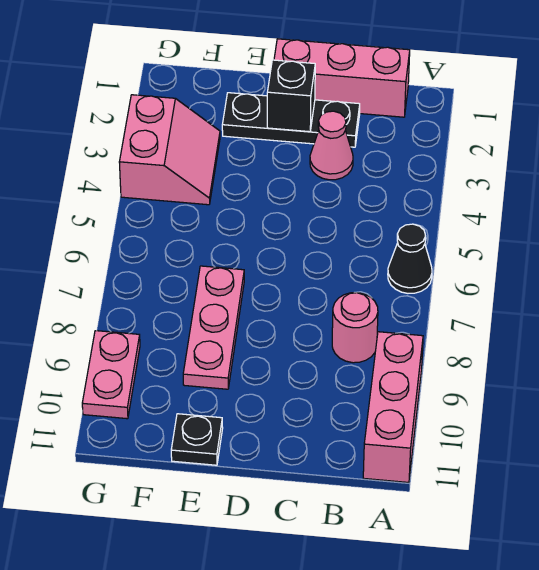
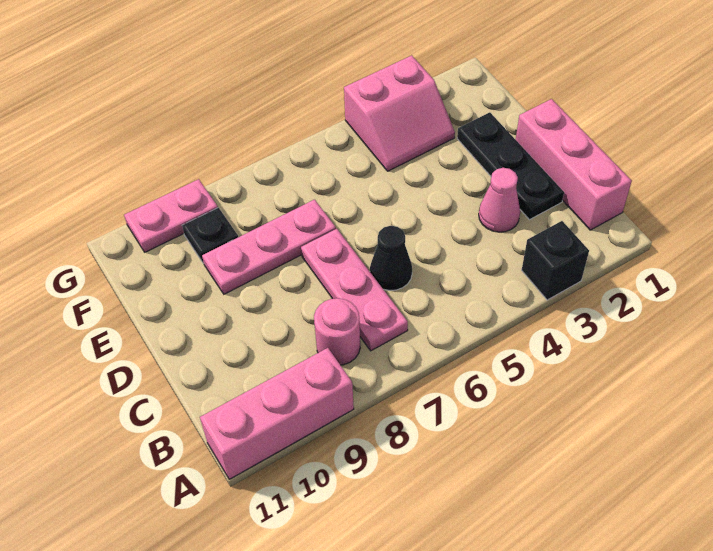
black cone A6 level 1 -> black cone C6 level 1
none -> pink plate B7:D7 level 1
black brick D2 level 2 -> black brick A3 level 1
black plate E11 level 1 -> black plate F9 level 1

